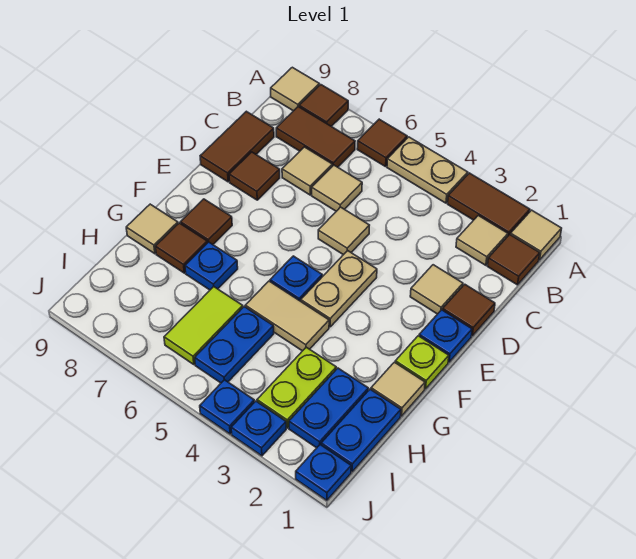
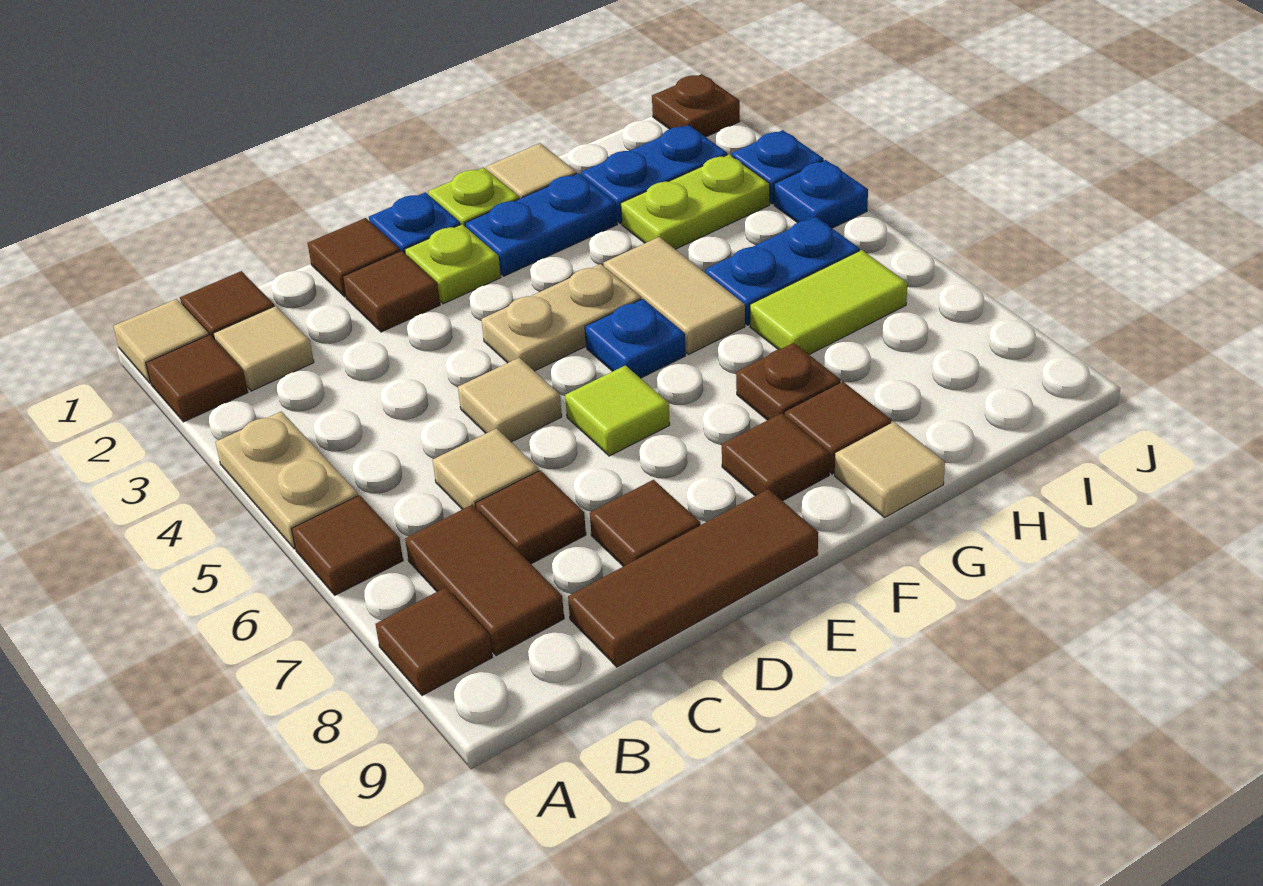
brown tile A2:A3 level 1 -> brown tile A2 level 1
tan tile A9 level 1 -> none
tan tile C7 level 1 -> brown tile C7 level 1
brown tile C9:D9 level 1 -> brown tile C9:E9 level 1
tan tile D2 level 1 -> brown tile D2 level 1
none -> lime plate E2 level 1
none -> lime tile E6 level 1
blue plate G7 level 1 -> brown plate G7 level 1
blue plate H1:I1 level 1 -> blue plate F2:G2 level 1
blue plate J1 level 1 -> brown plate J1 level 1

